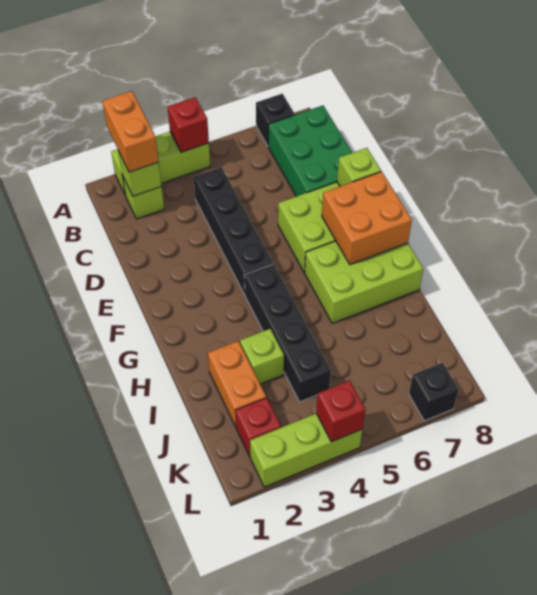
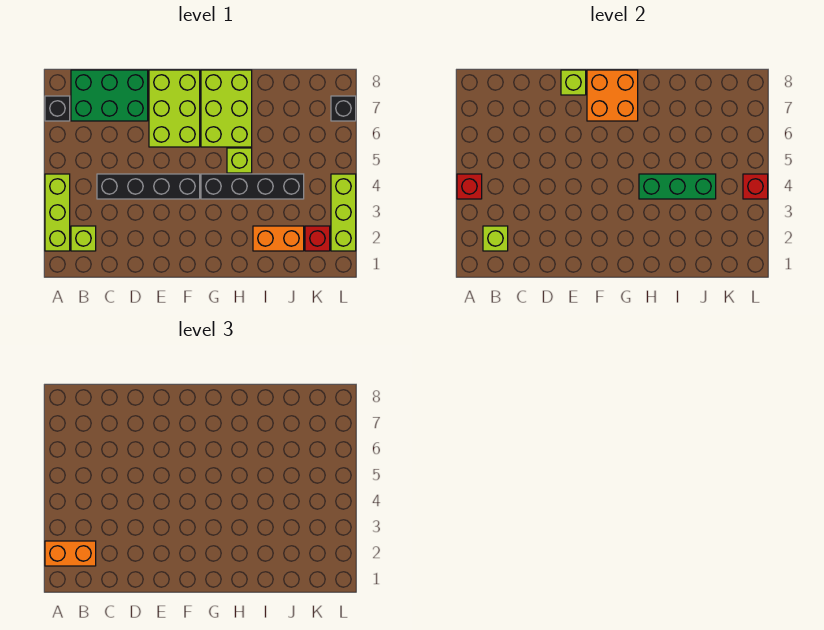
none -> green brick H4:J4 level 2
lime brick I3 level 1 -> lime brick H5 level 1

